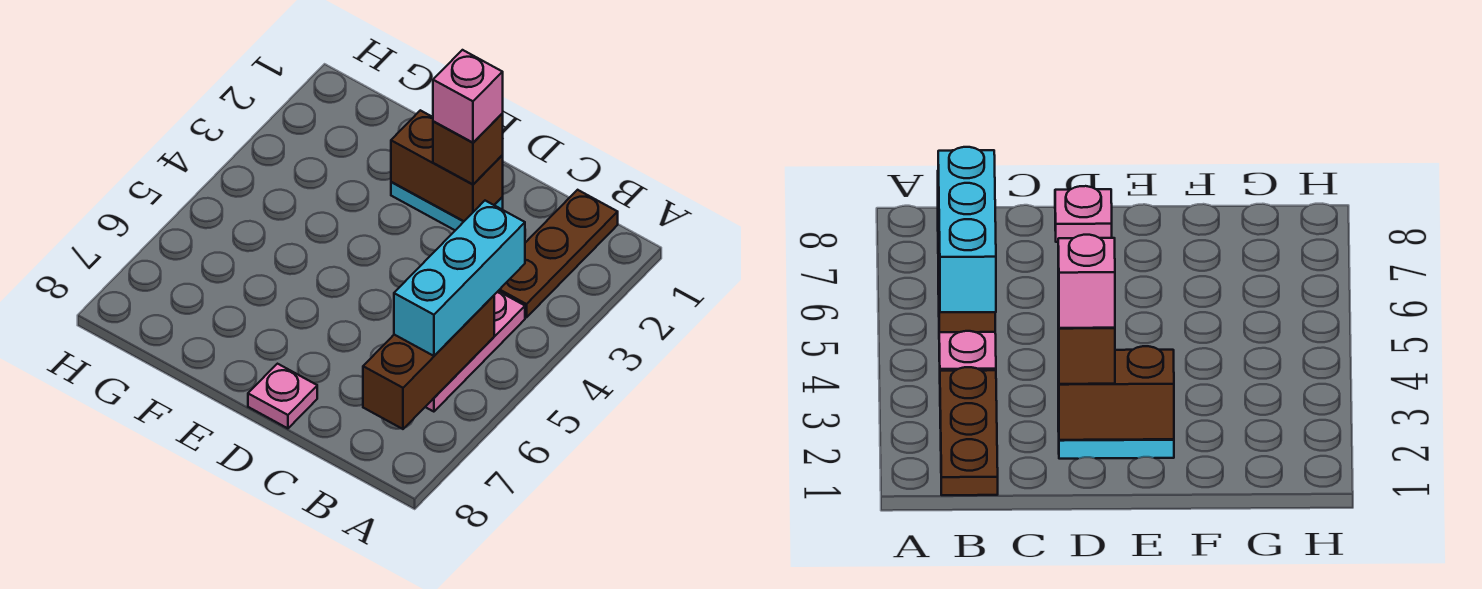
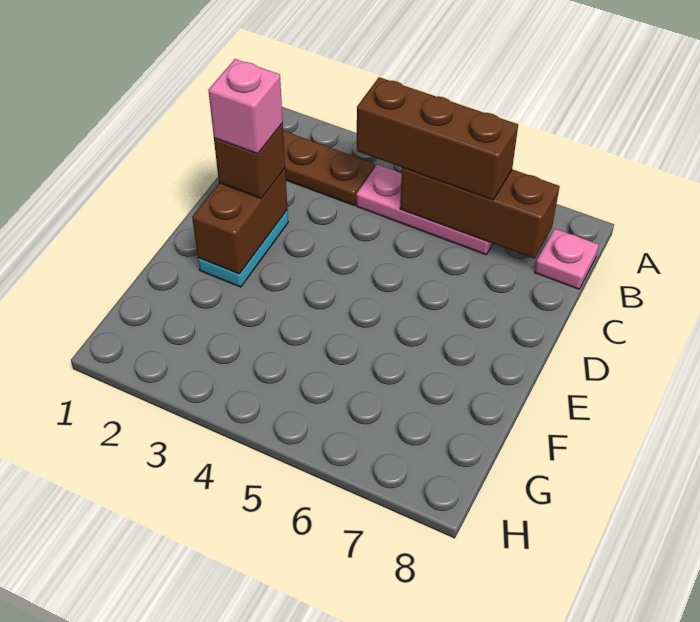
cyan brick B4:B6 level 3 -> brown brick B4:B6 level 3
pink plate D8 level 1 -> pink plate B8 level 1

